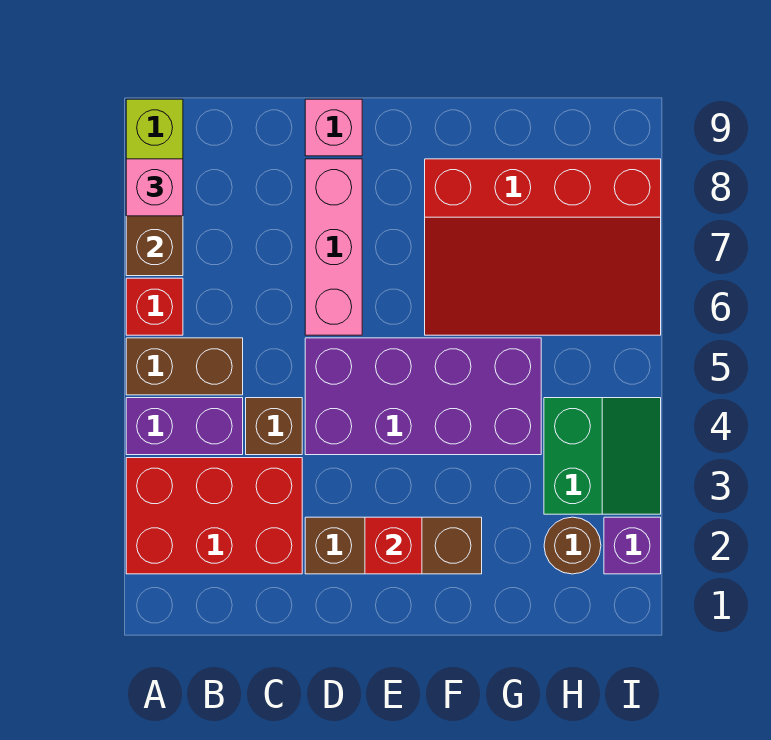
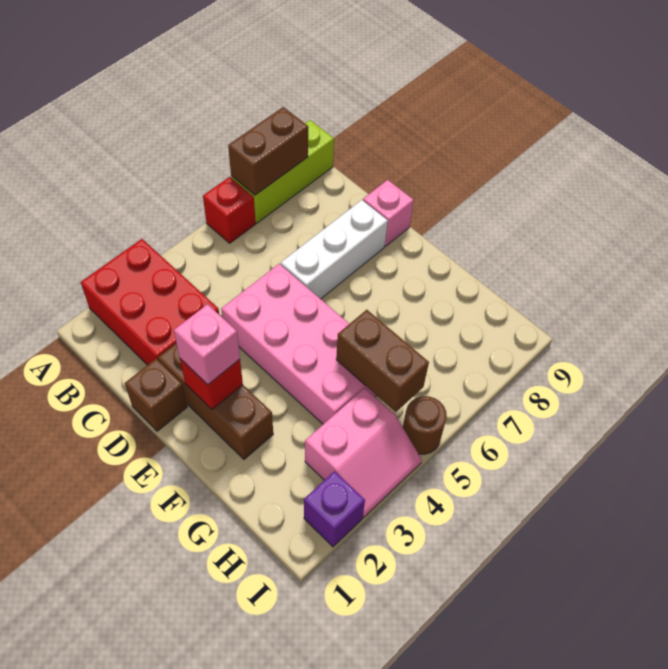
purple brick A4:B4 level 1 -> none
brown brick A5:B5 level 1 -> brown brick G5:H5 level 2
pink brick A8 level 3 -> pink brick E2 level 3
brown brick C4 level 1 -> brown brick D1 level 1
purple brick D4:G5 level 1 -> pink brick D4:G5 level 1
pink brick D6:D8 level 1 -> white brick D6:D8 level 1
red slope F6:I8 level 1 top 8 -> none
brown round brick H2 level 1 -> brown round brick I5 level 1
green slope H3:I4 level 1 top H -> pink slope H3:I4 level 1 top H

